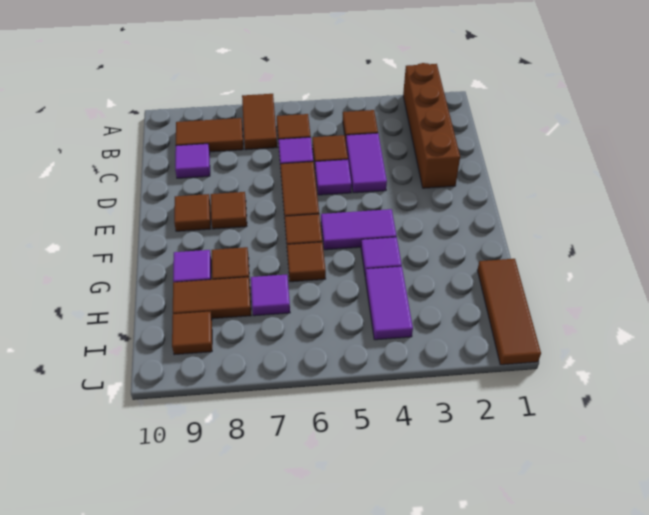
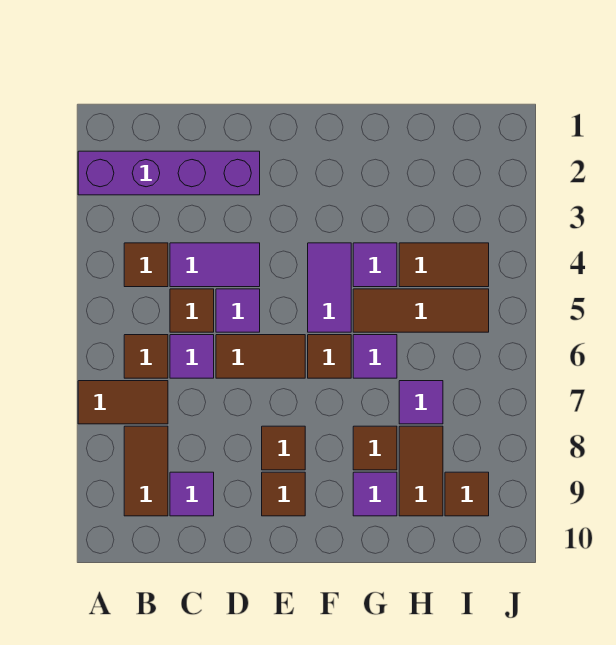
brown brick A2:D2 level 1 -> purple brick A2:D2 level 1
brown tile G6 level 1 -> purple tile G6 level 1
brown tile H1:J1 level 1 -> brown tile G5:I5 level 1
purple tile H4:I4 level 1 -> brown tile H4:I4 level 1

